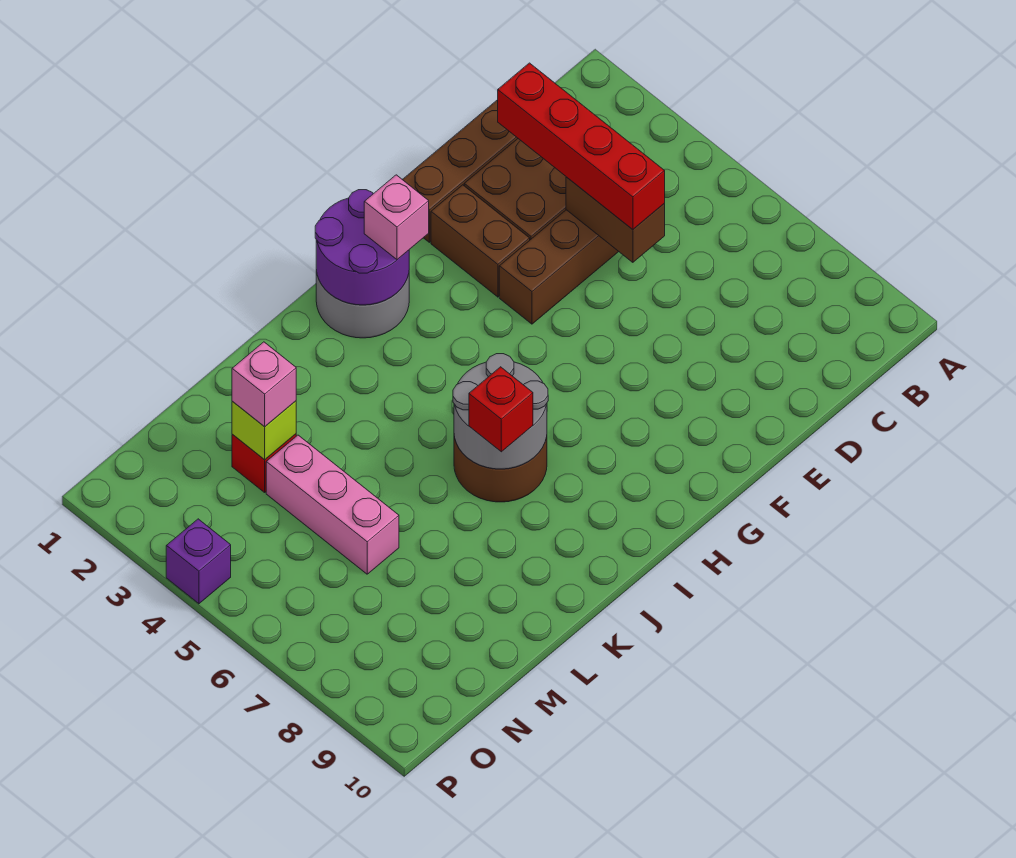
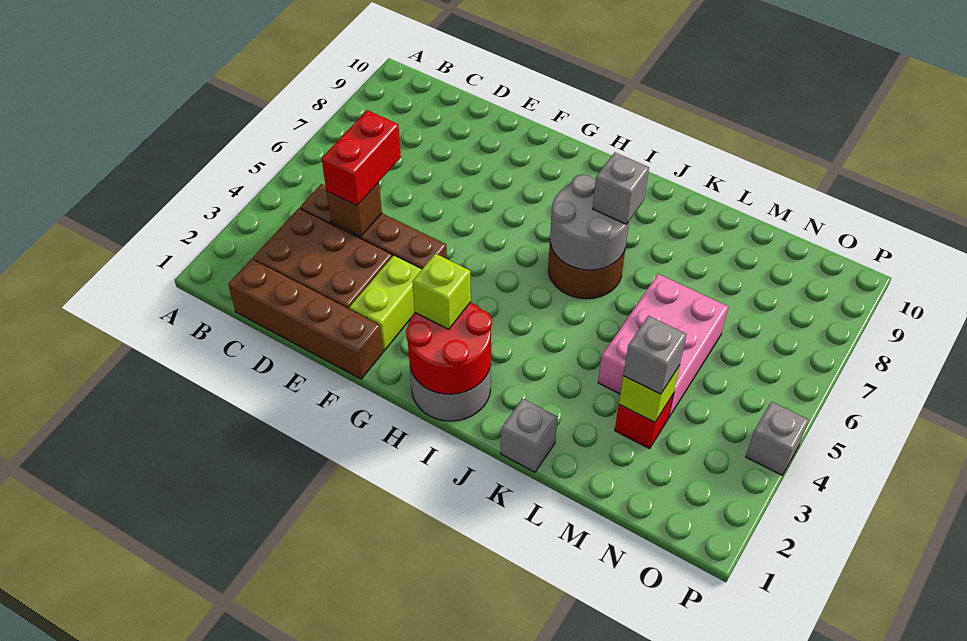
red brick D2:D5 level 3 -> red brick D4:D5 level 3
brown brick D4:D5 level 2 -> brown brick D4 level 2
brown brick F2:F3 level 1 -> lime brick F2:F3 level 1
purple round brick H1:I2 level 2 -> red round brick H1:I2 level 2
pink brick H2 level 3 -> lime brick H2 level 3
red brick J7 level 3 -> grey brick J7 level 3
none -> grey brick K1 level 1
pink brick M3 level 3 -> grey brick M3 level 3
pink brick M4:M6 level 1 -> pink brick L4:M6 level 1
purple brick P4 level 1 -> grey brick P4 level 1

